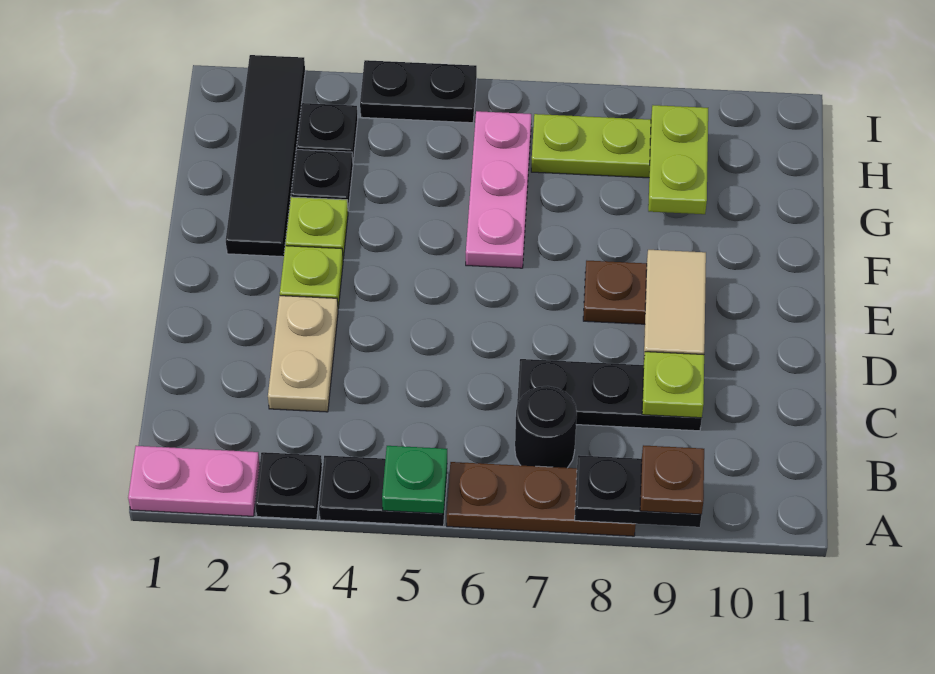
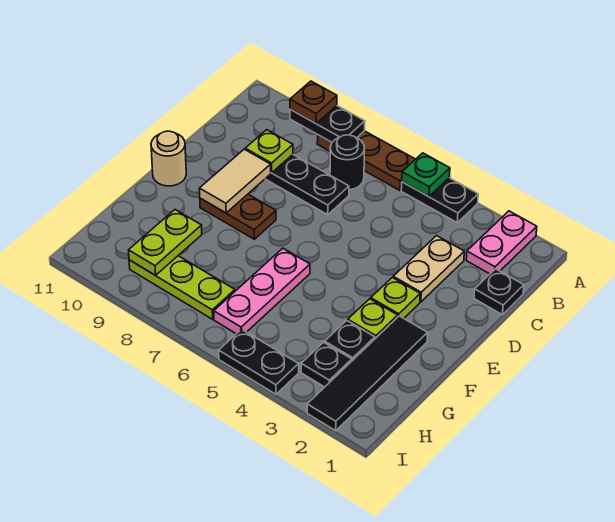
pink plate A1:A2 level 1 -> pink plate A2:B2 level 1
black plate A3 level 1 -> black plate C1 level 1
none -> tan round brick E11 level 1

